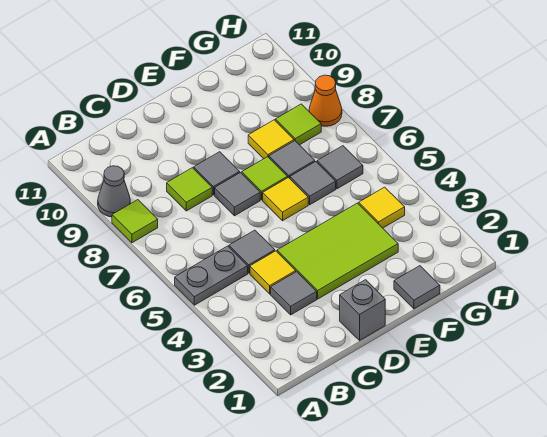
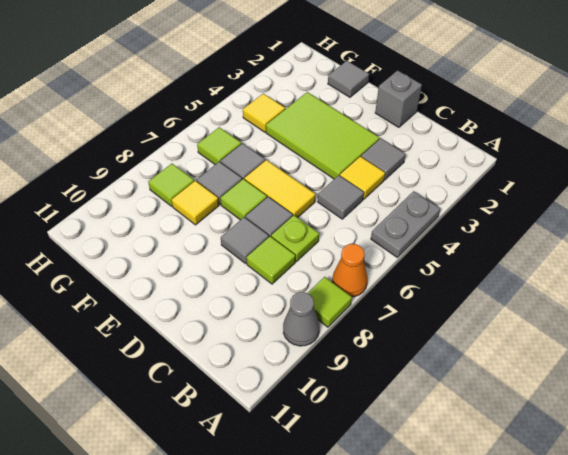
grey plate A5:B5 level 1 -> grey plate A4:A5 level 1
none -> lime plate C7 level 1
yellow tile E6 level 1 -> yellow tile D6:E6 level 1
grey tile G6 level 1 -> lime tile G6 level 1
orange cone H8 level 1 -> orange cone A7 level 1

